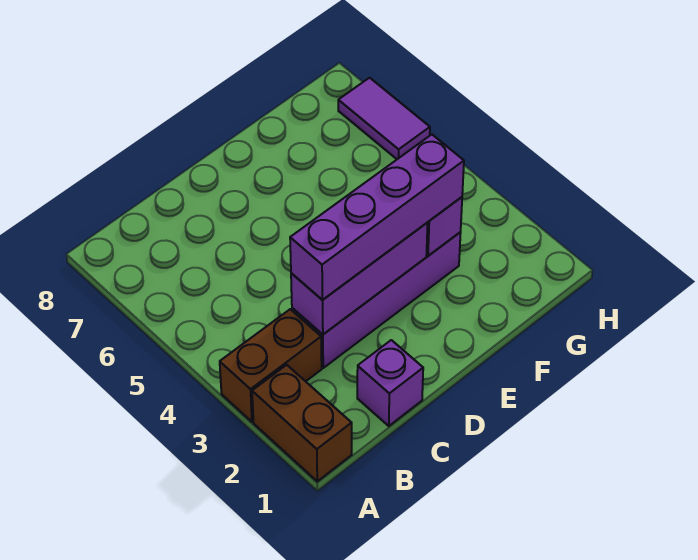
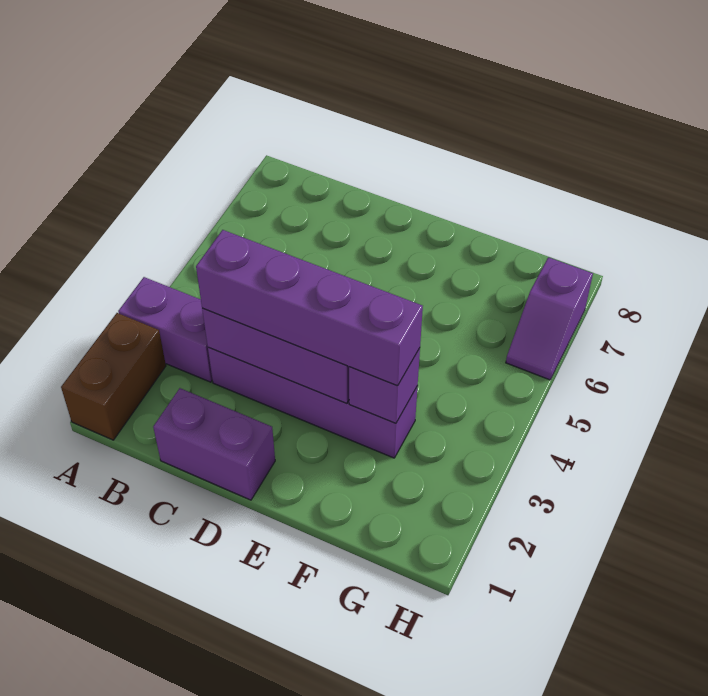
brown brick A3:B3 level 1 -> purple brick A3:B3 level 1
purple brick C1 level 1 -> purple brick C1:D1 level 1
purple tile H6:H7 level 1 -> purple slope H6:H7 level 1 top 7

